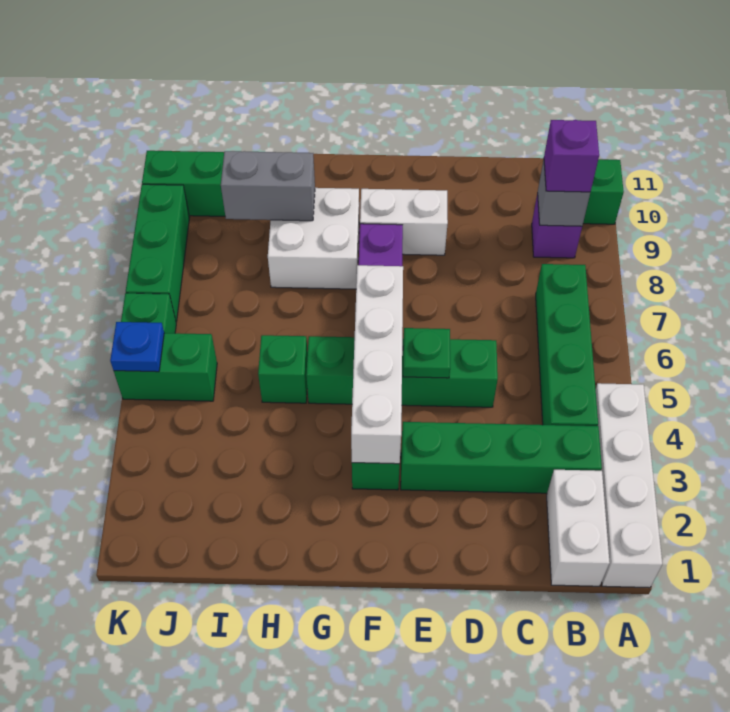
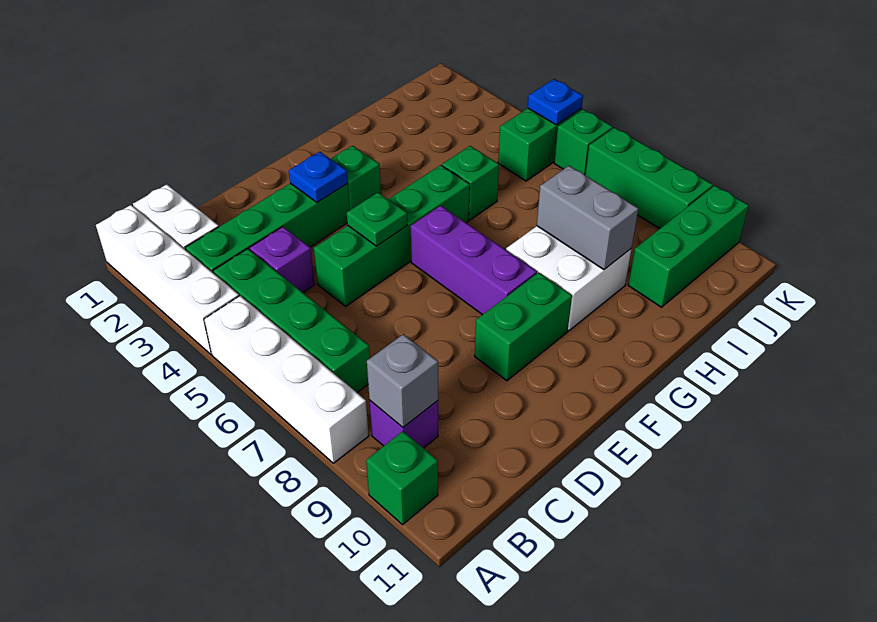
purple brick B9 level 3 -> purple brick C4 level 1
none -> blue plate E3 level 2
white brick E9:F9 level 1 -> green brick E9:F9 level 1
white brick F3:F6 level 2 -> white brick A5:A8 level 1
grey brick H9:I9 level 2 -> grey brick H8:H9 level 2

